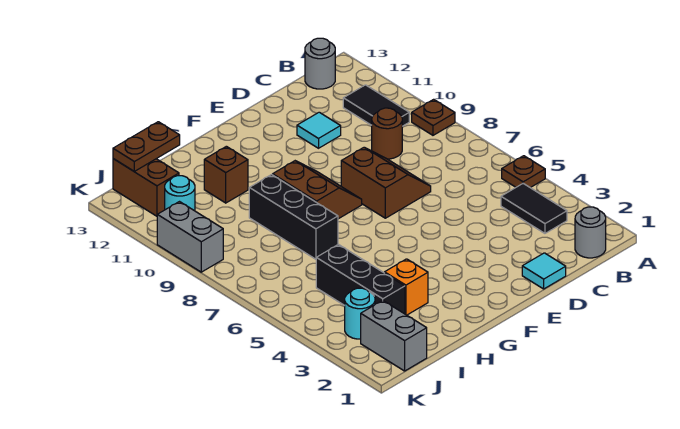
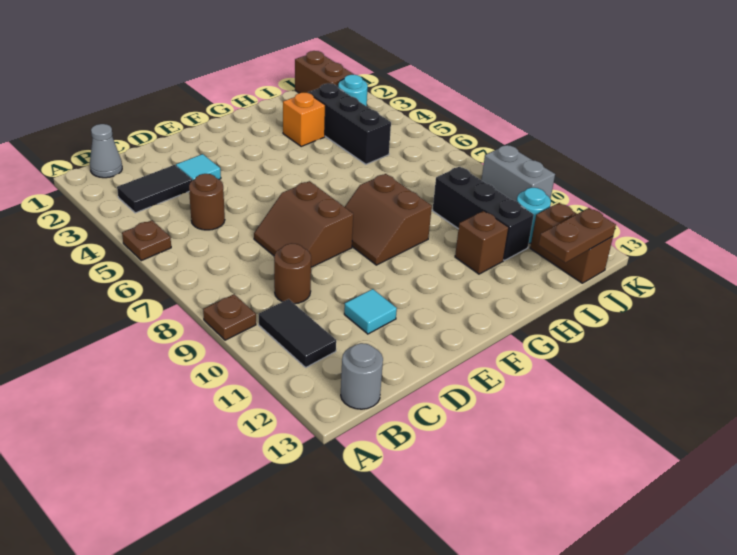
grey round brick B1 level 1 -> grey cone B1 level 1
black tile B3:B4 level 1 -> black tile B3:C3 level 1
none -> brown round brick C5 level 1
cyan tile D1 level 1 -> cyan tile D3 level 1
black brick H7:H9 level 1 -> black brick I9:I11 level 1
grey brick J1:J2 level 1 -> brown brick J1:J2 level 1

